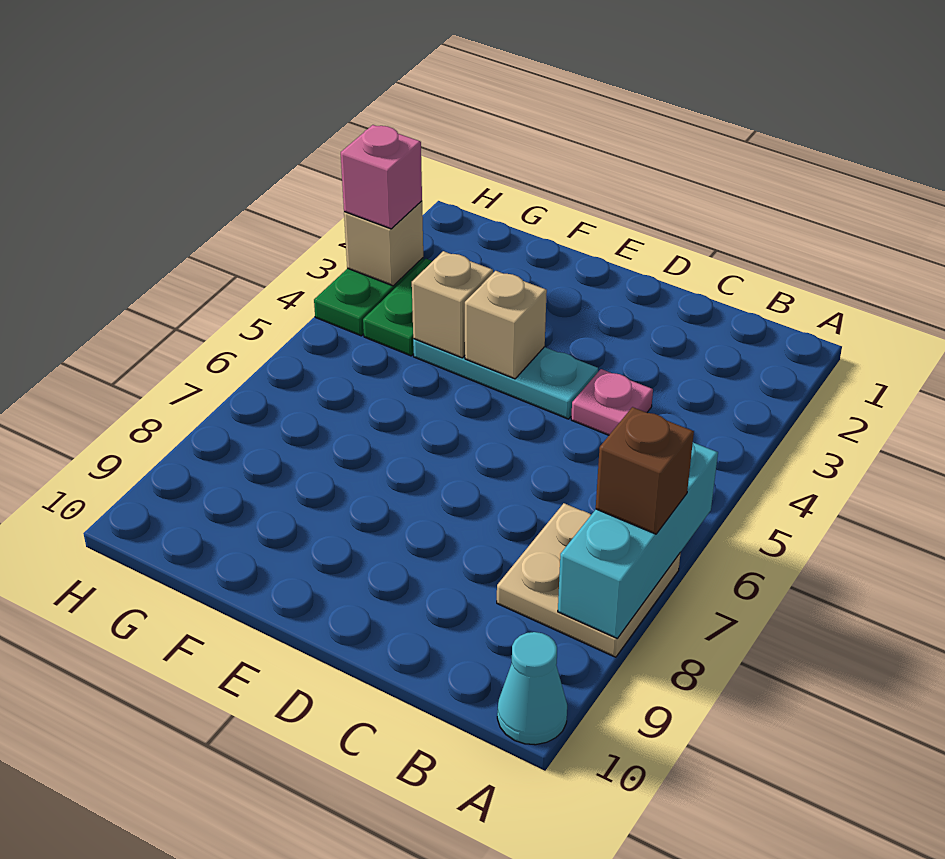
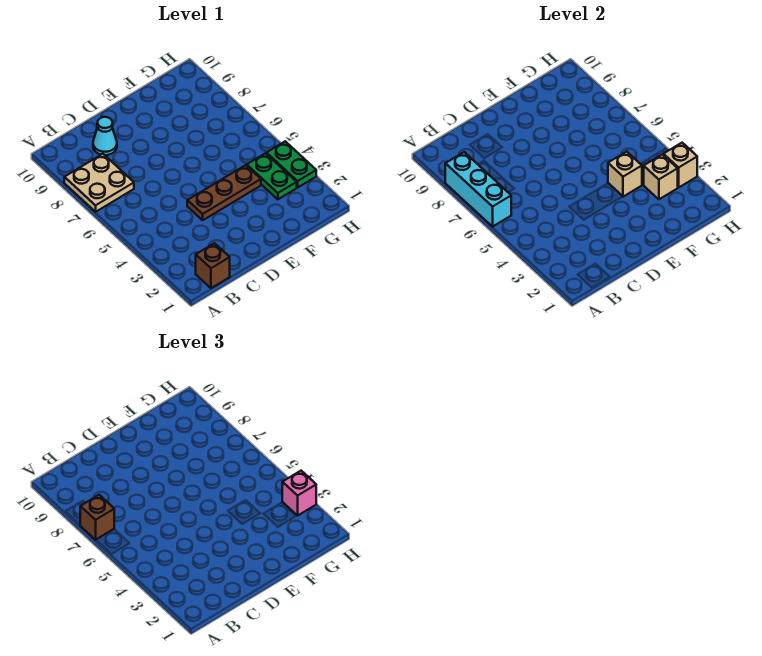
cyan cone A10 level 1 -> cyan cone C9 level 1
none -> brown brick B1 level 1
pink plate C4 level 1 -> none
cyan plate D4:F4 level 1 -> brown plate D4:F4 level 1
tan brick E4 level 2 -> tan brick G3 level 2

